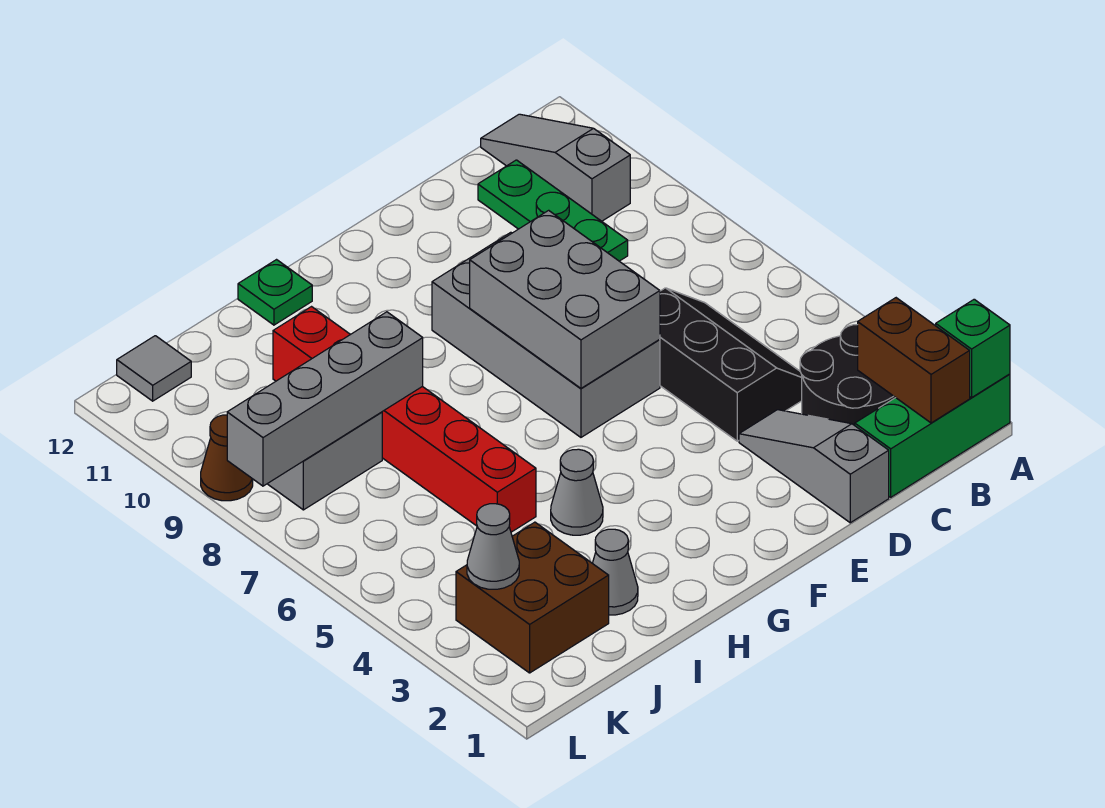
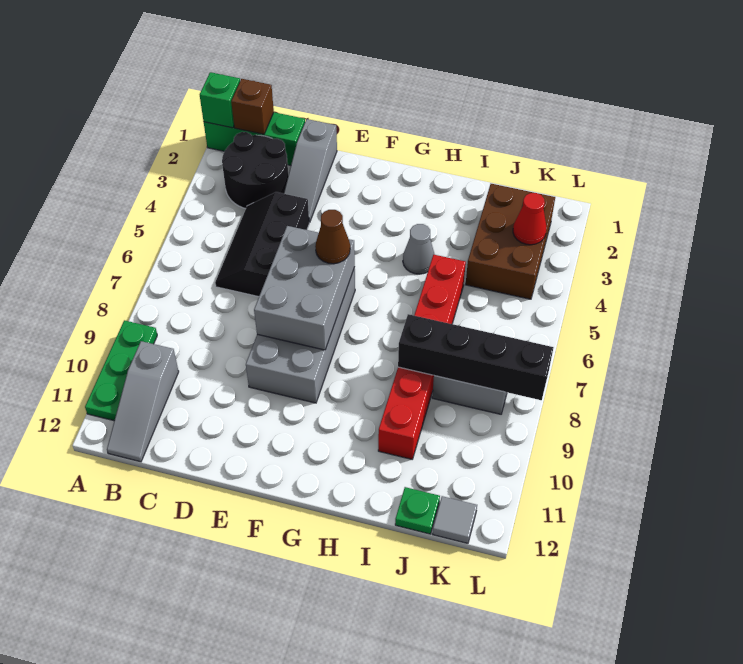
brown brick B1:B2 level 2 -> brown brick B1 level 2
green plate C9:C11 level 1 -> green plate A9:A11 level 1
green plate H12 level 1 -> green plate J12 level 1
grey cone I2 level 1 -> none
grey brick I8:L8 level 2 -> black brick I8:L8 level 2
brown brick J2:K3 level 1 -> brown brick J2:K4 level 1
grey cone K3 level 2 -> red cone K3 level 2
brown cone L9 level 1 -> brown cone F6 level 3

